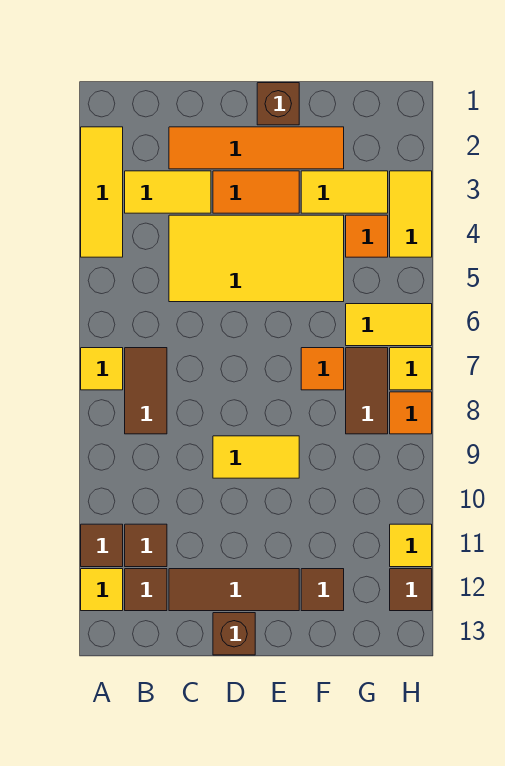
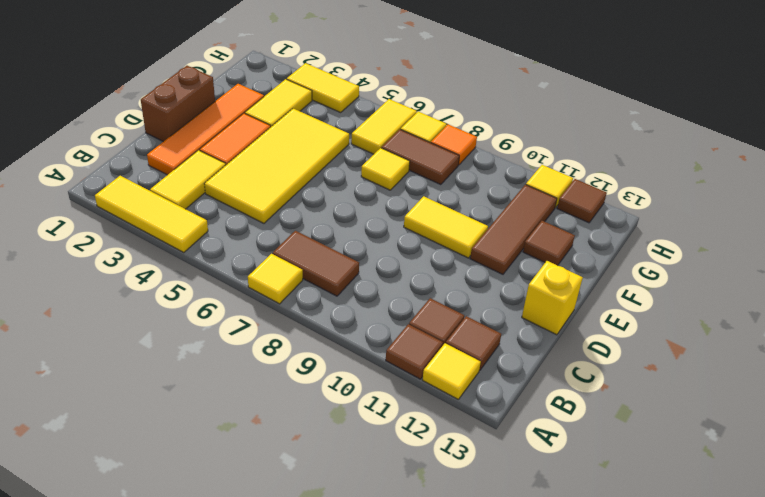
brown tile C12:E12 level 1 -> brown tile E11:G11 level 1
yellow tile D9:E9 level 1 -> yellow tile E9:E10 level 1
brown brick D13 level 1 -> yellow brick D13 level 1
brown brick E1 level 1 -> brown brick D1:E1 level 1
orange tile F7 level 1 -> yellow tile F7 level 1
orange tile G4 level 1 -> none

